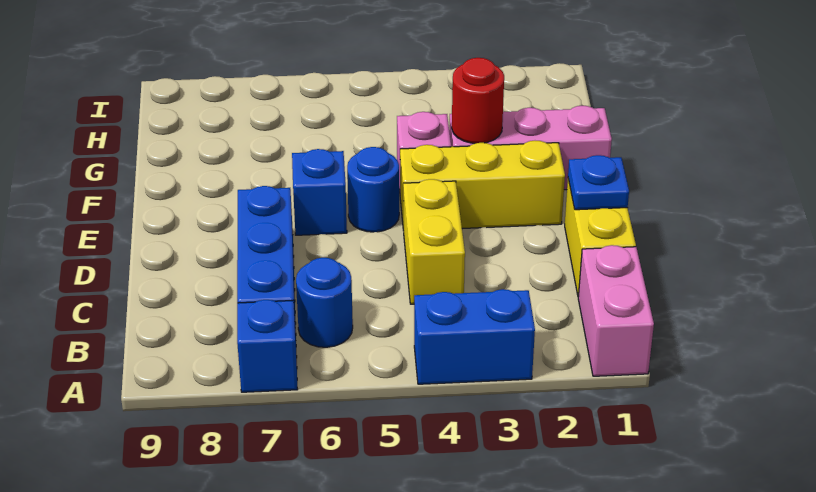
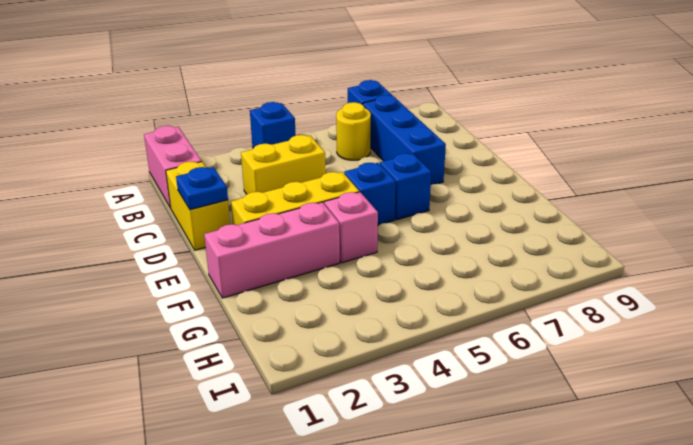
blue brick A3:A4 level 1 -> blue brick A4 level 1
blue round brick B6 level 1 -> yellow round brick B6 level 1
yellow brick C4:D4 level 1 -> yellow brick C3:C4 level 1
blue round brick E5 level 1 -> blue brick E5 level 1
red round brick F3 level 2 -> none

